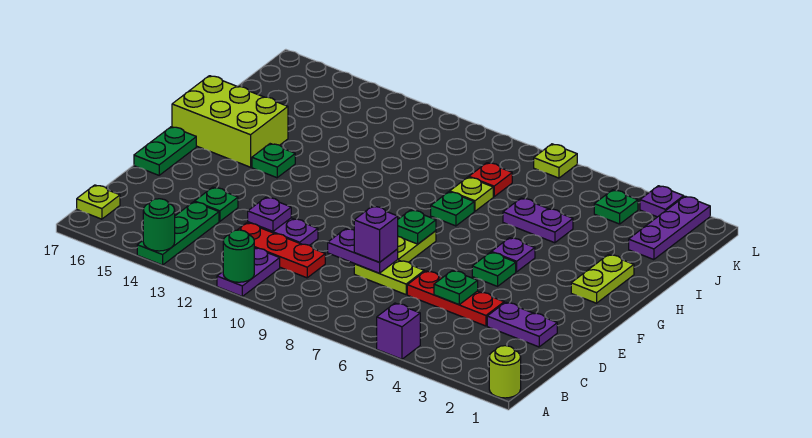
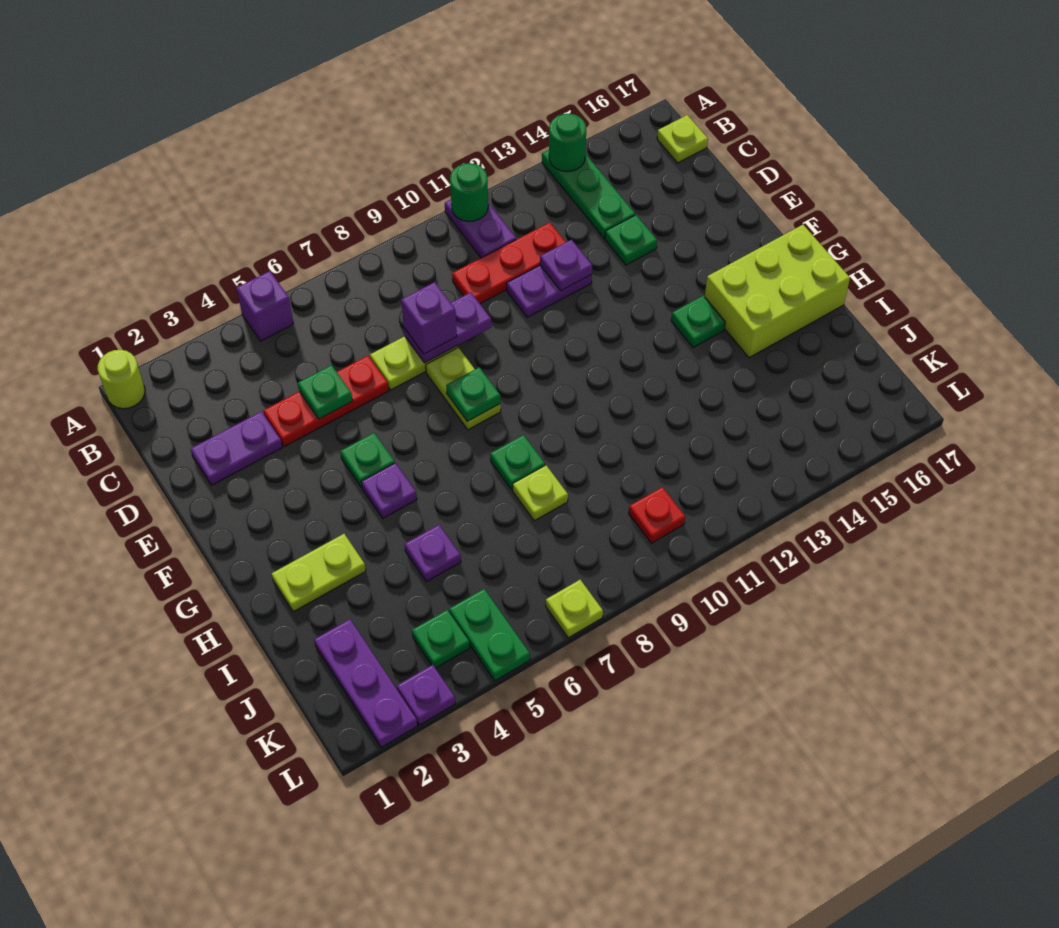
green plate E17:F17 level 1 -> green plate K5:L5 level 1
lime plate G2:H2 level 1 -> lime plate H2:H3 level 1
purple plate I5:I6 level 1 -> purple plate I5 level 1
red plate J8 level 1 -> red plate K10 level 1

